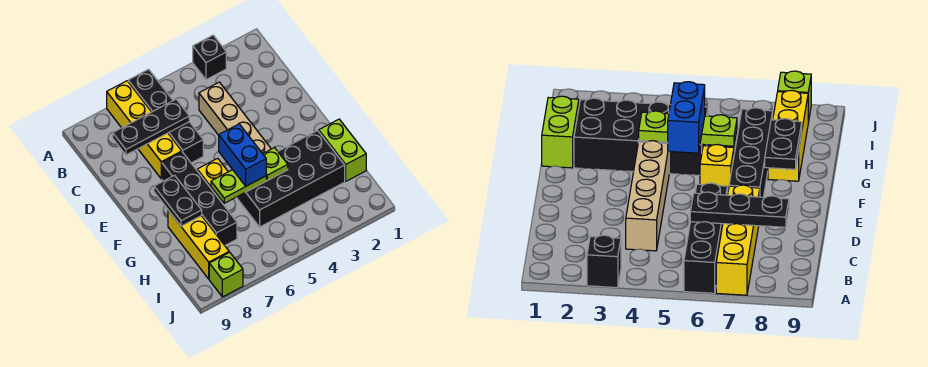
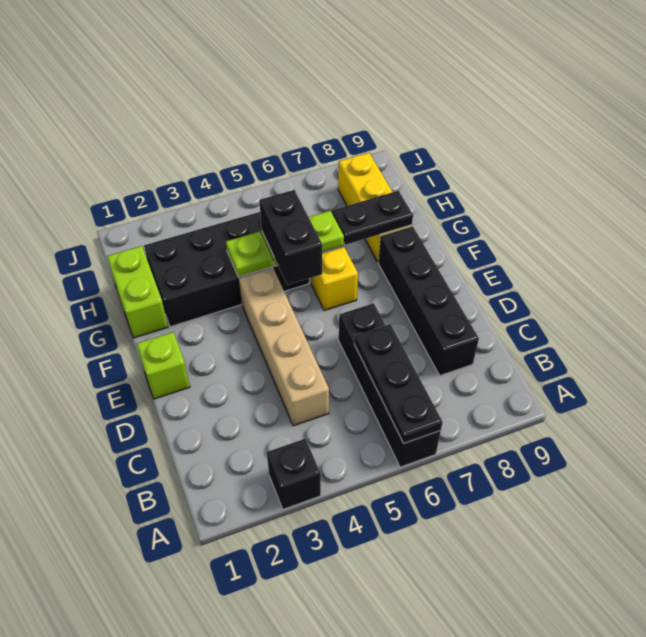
yellow brick A7:D7 level 1 -> none
black plate C6:C8 level 2 -> black plate A6:C6 level 2
black brick E7:H7 level 1 -> black brick C8:F8 level 1
blue brick F5:G5 level 3 -> black brick F5:G5 level 3
black plate F8:G8 level 2 -> black plate G7:G8 level 2
lime brick J8 level 1 -> lime brick E1 level 1

